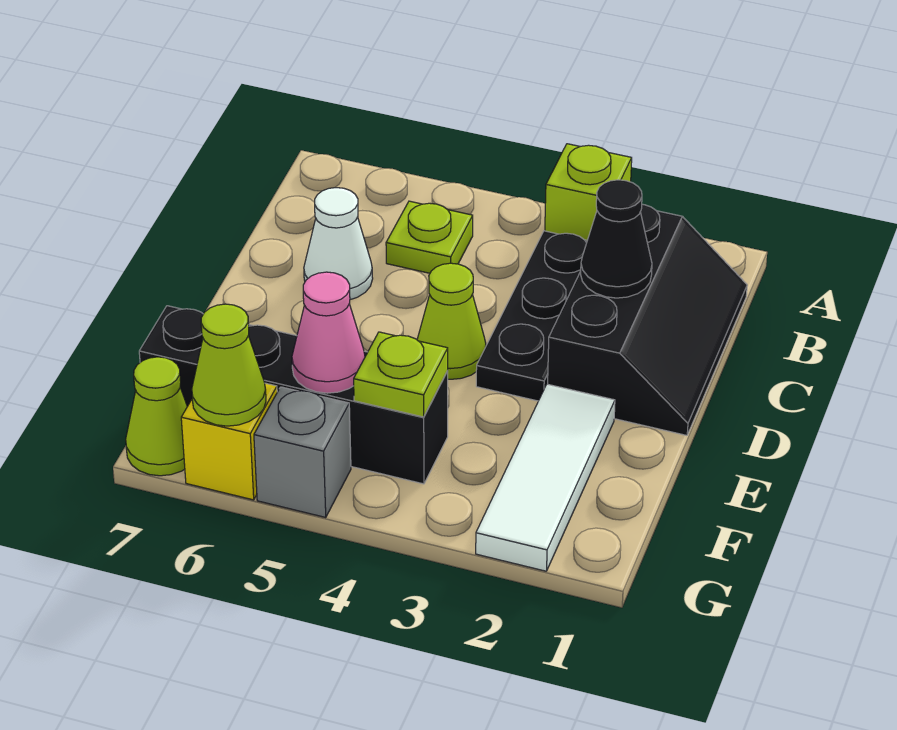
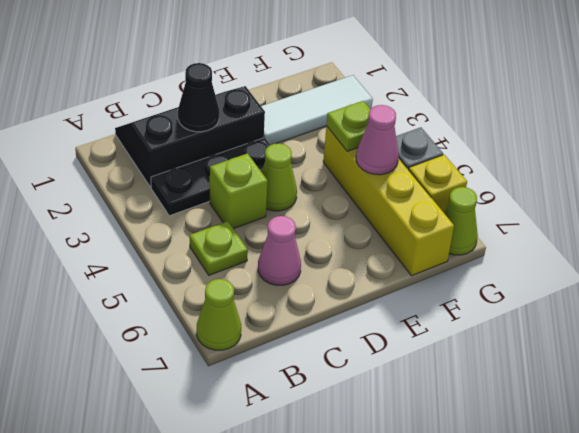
lime brick A3 level 1 -> lime brick C4 level 1
white cone C6 level 1 -> pink cone C6 level 1
black brick F4:F7 level 1 -> yellow brick F4:F7 level 1
lime cone G6 level 2 -> lime cone A7 level 1

